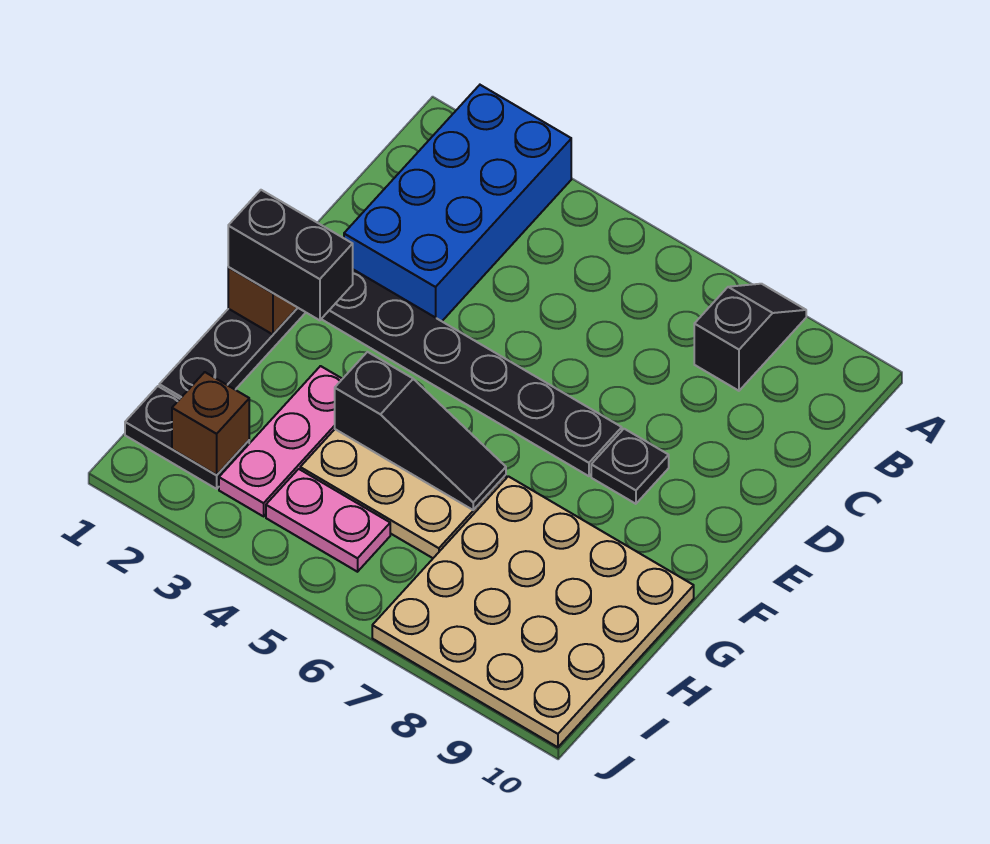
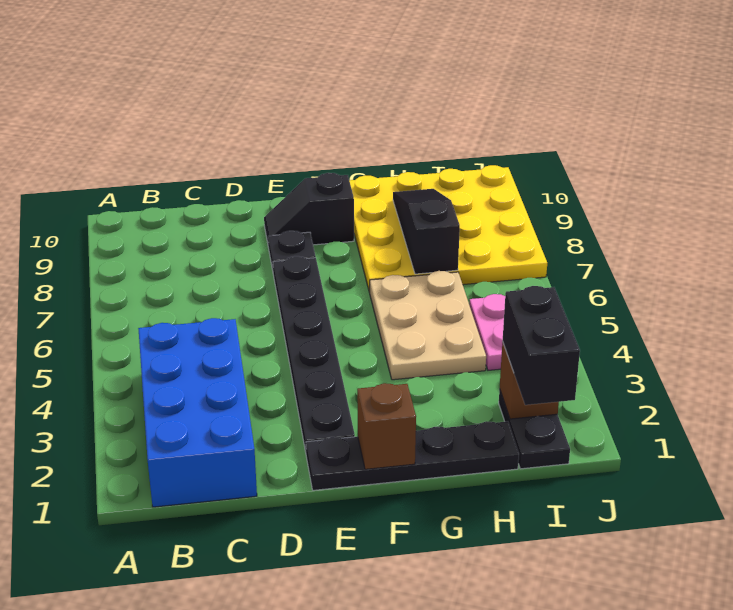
blue brick A2:D3 level 1 -> blue brick B1:C4 level 1
black slope A8:B8 level 1 top B -> black slope E9:F9 level 1 top F
black brick F1:F2 level 3 -> black brick I1:I2 level 3
pink plate G3:I3 level 1 -> none
black slope G4:G6 level 2 top 4 -> black slope H7:H9 level 2 top 7
tan plate G7:J10 level 1 -> yellow plate G7:J10 level 1

